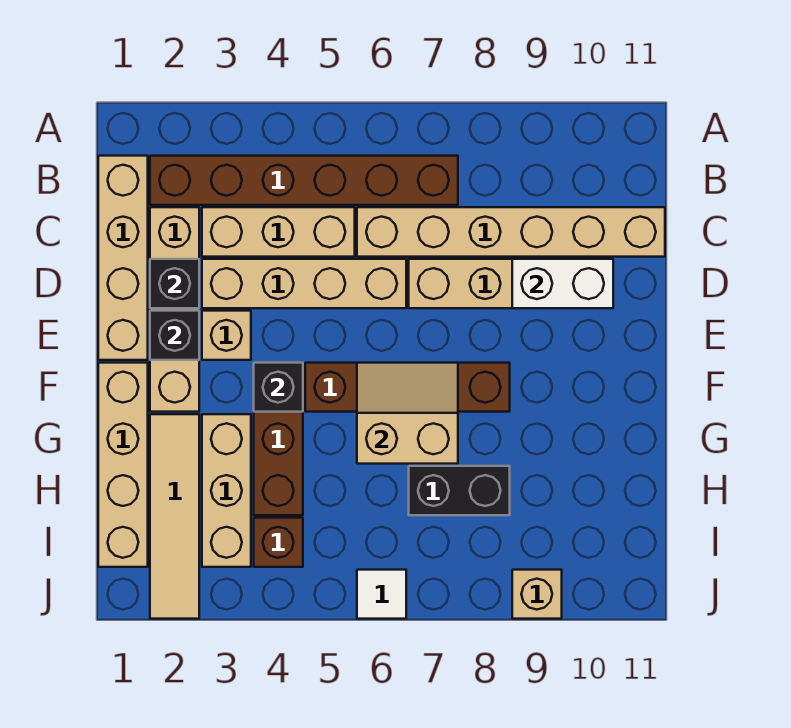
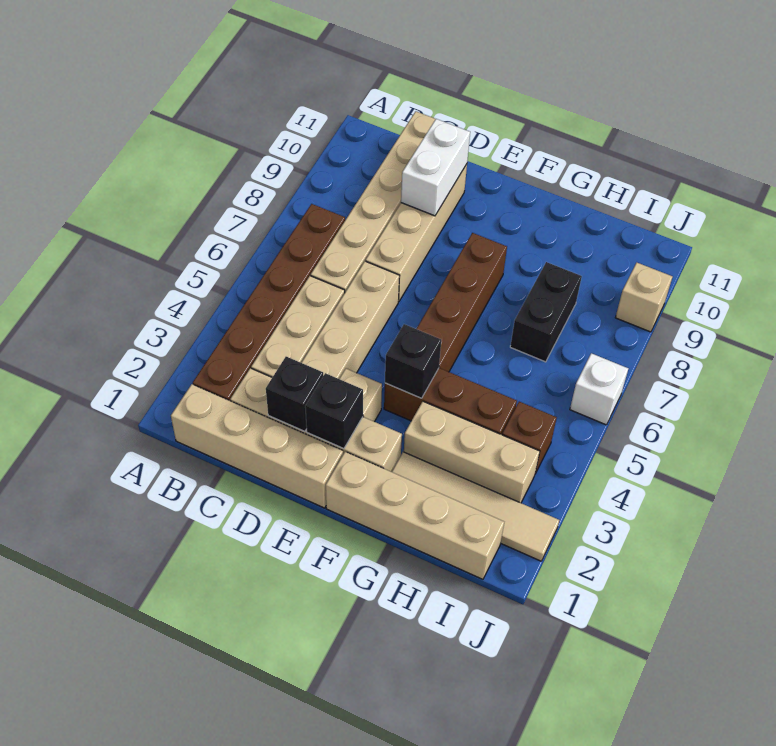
tan slope F6:G7 level 2 top G -> none
white tile J6 level 1 -> white brick J6 level 1

